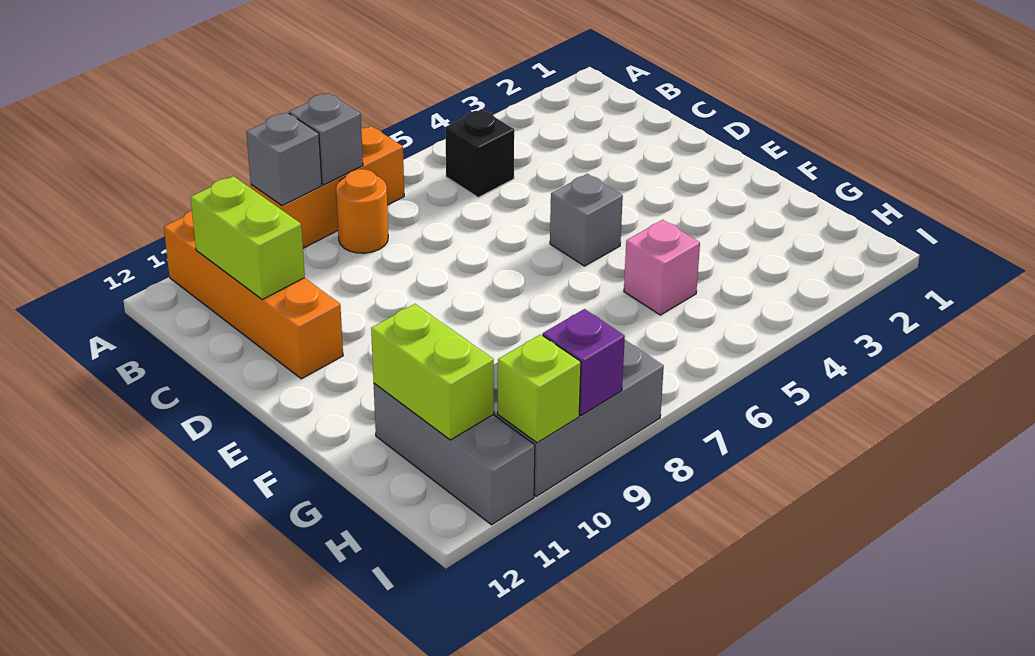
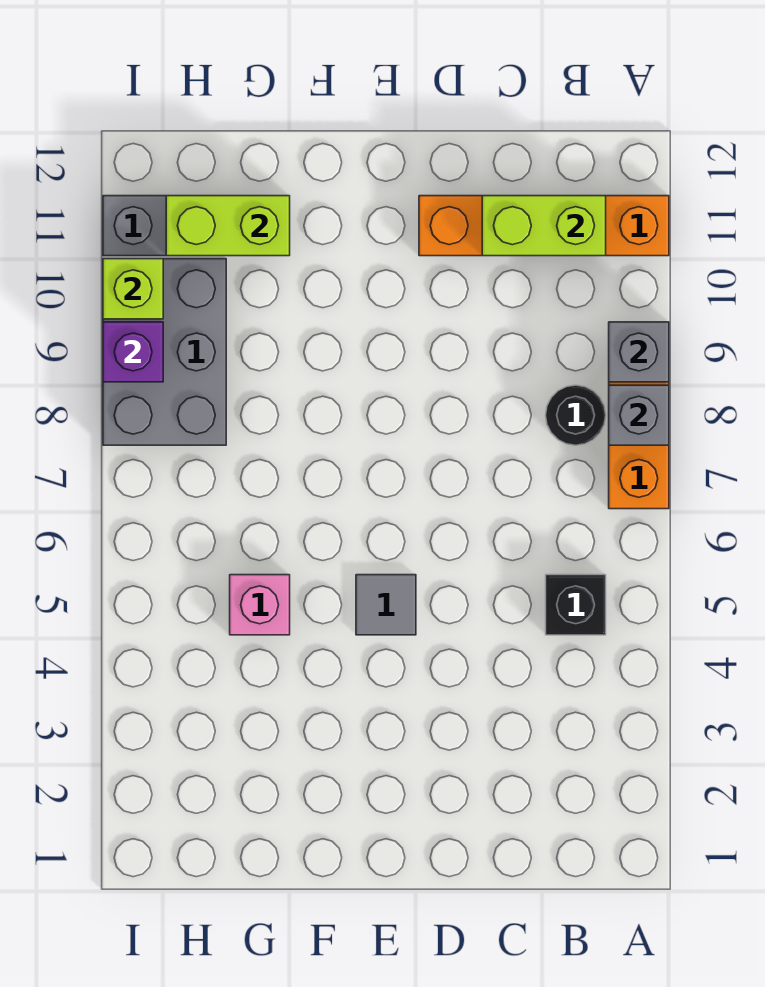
orange round brick B8 level 1 -> black round brick B8 level 1
grey brick E5 level 1 -> grey tile E5 level 1

